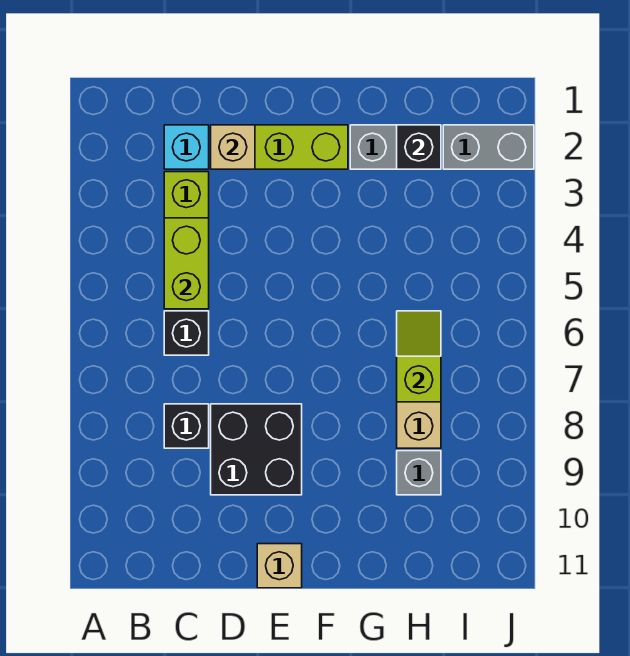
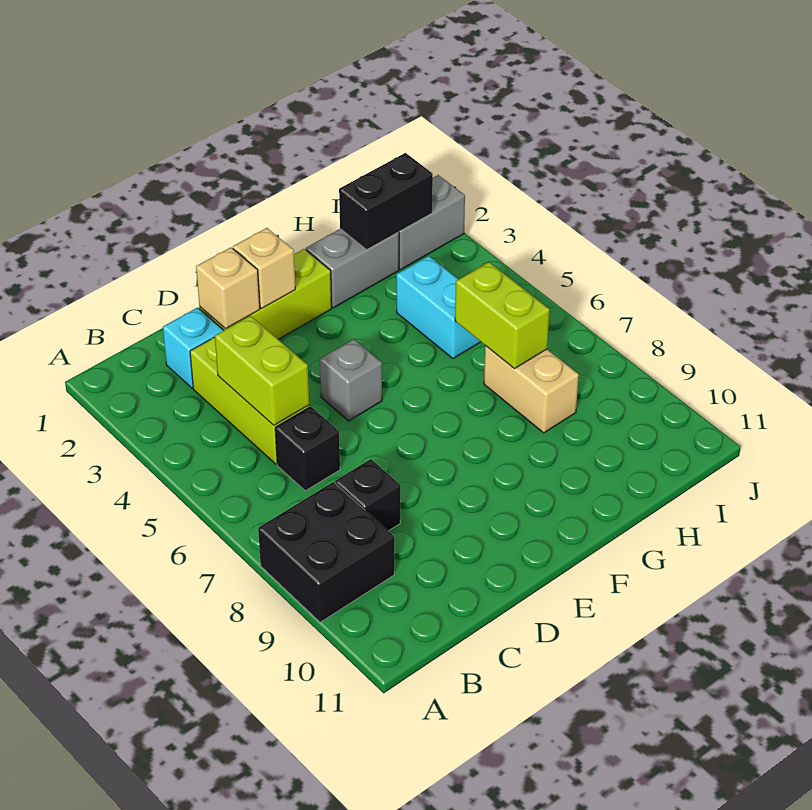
black brick D8:E9 level 1 -> black brick A8:B9 level 1
tan brick E11 level 1 -> tan brick E2 level 2
black brick H2 level 2 -> black brick H2:I2 level 2
none -> cyan brick H4:H5 level 1
lime slope H6:H7 level 2 top 7 -> lime brick H6:H7 level 2
grey brick H9 level 1 -> grey brick E5 level 1

